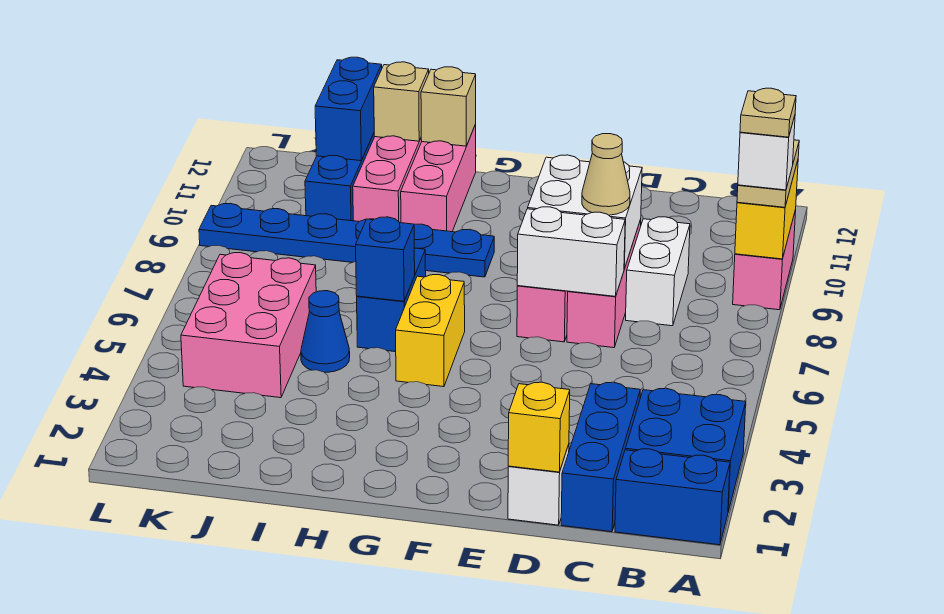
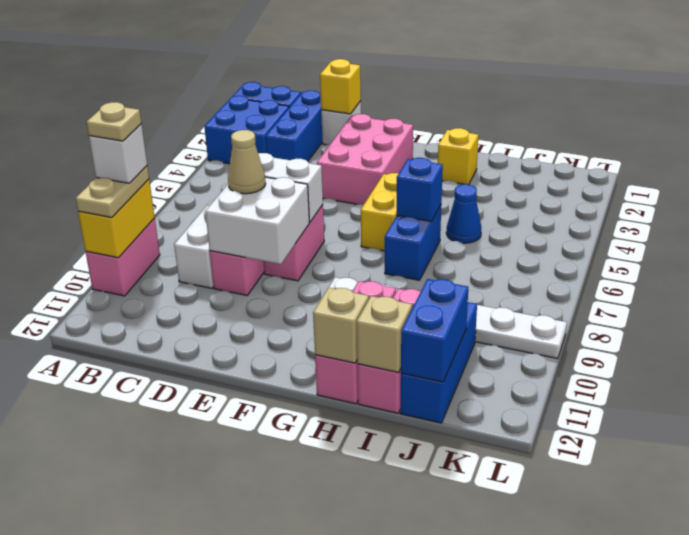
blue plate G9:L9 level 1 -> white plate G9:L9 level 1
none -> yellow brick H2 level 1
pink brick J4:K6 level 1 -> pink brick E2:F4 level 1

